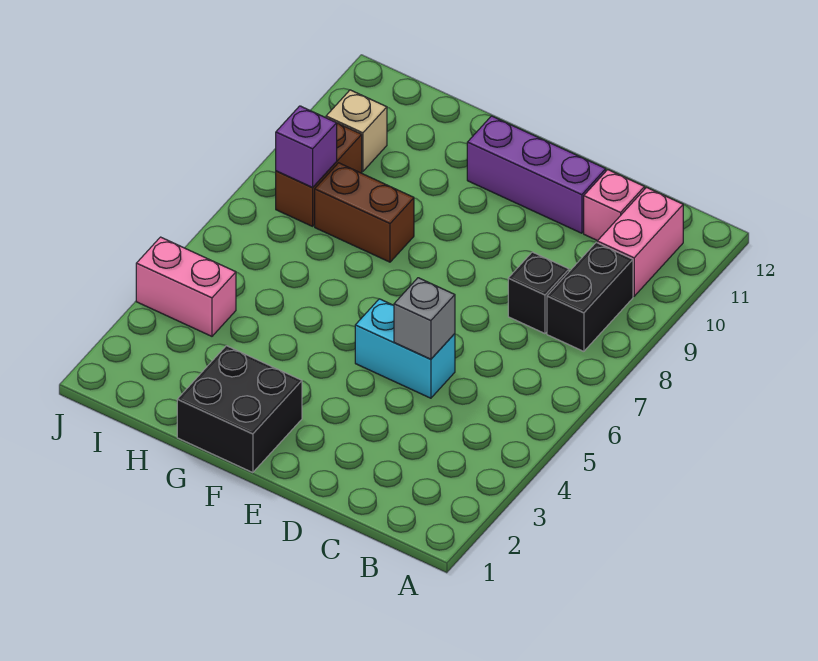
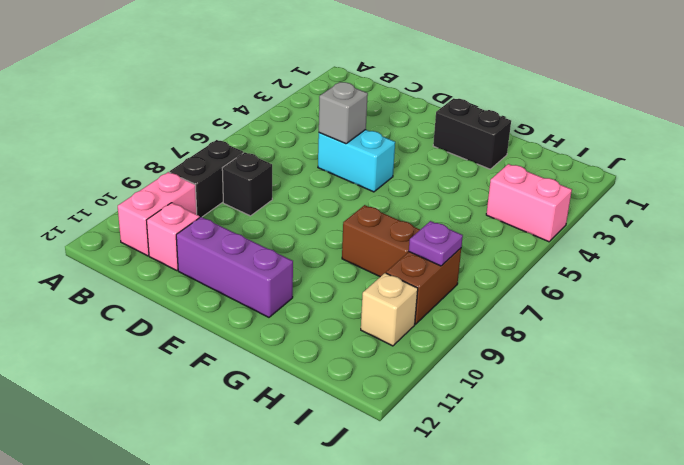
black brick F1:G2 level 1 -> black brick F2:G2 level 1
purple brick I8 level 2 -> purple plate I8 level 2

